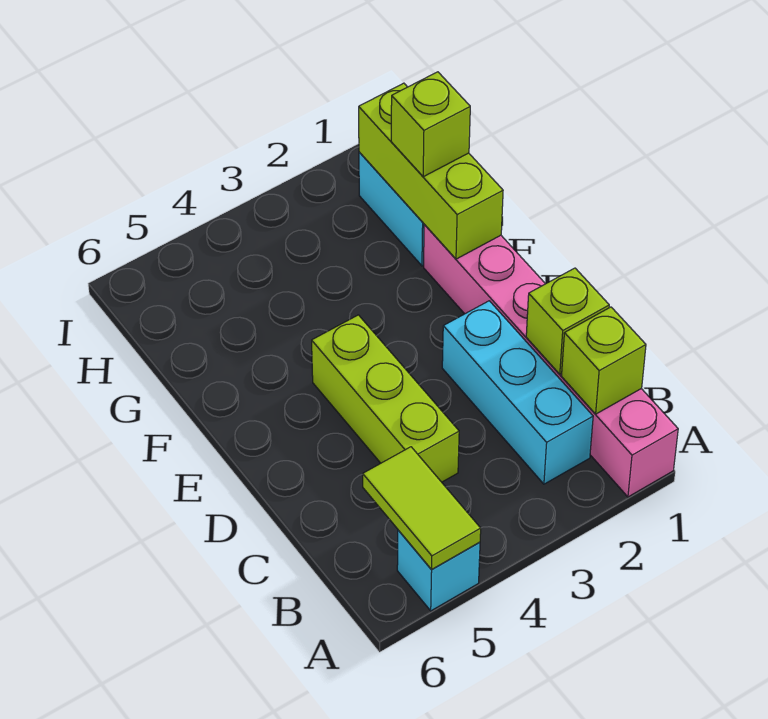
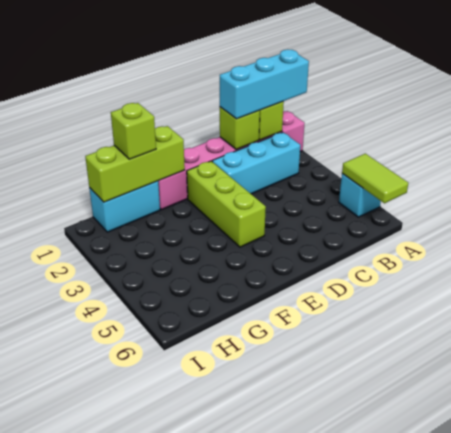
none -> cyan brick A1:C1 level 3
lime tile A5:B5 level 2 -> lime tile A5:A6 level 2
lime brick C4:E4 level 1 -> lime brick E2:E4 level 1

